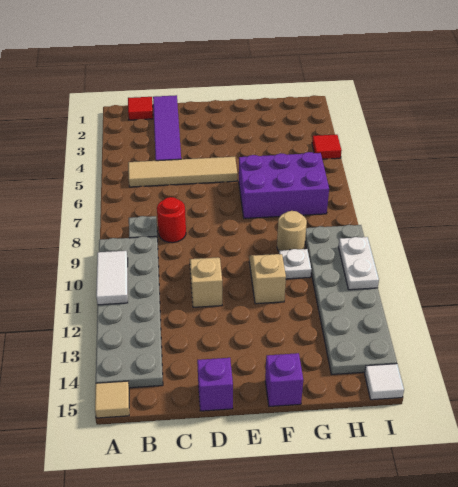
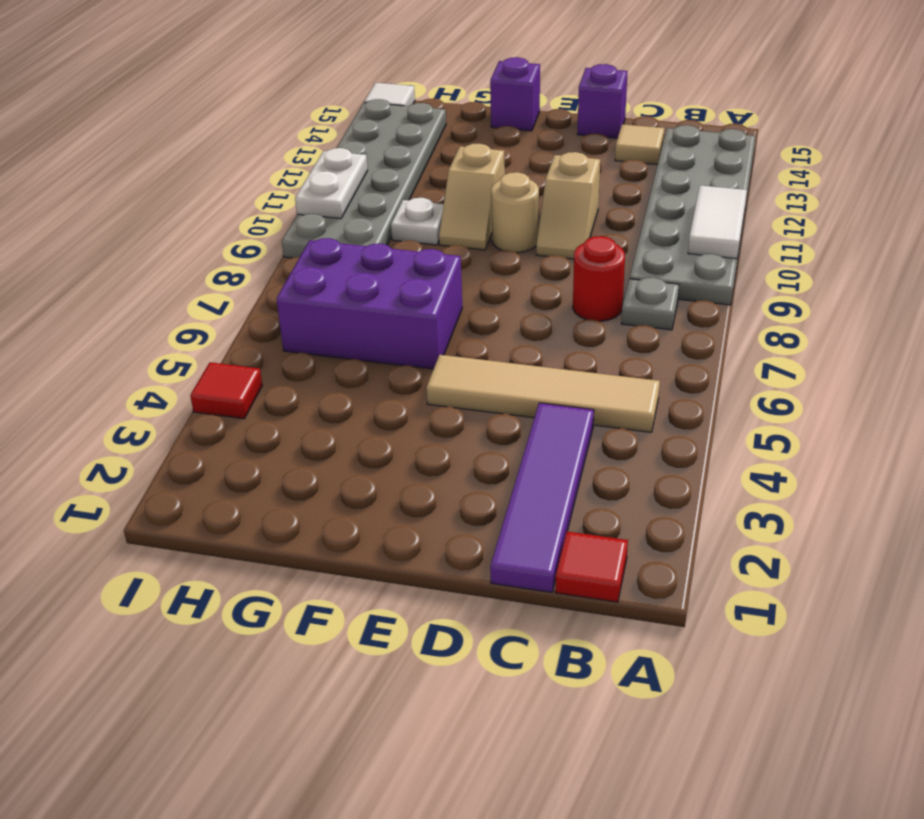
tan tile A15 level 1 -> tan tile C14 level 1
tan round brick G9 level 1 -> tan round brick E10 level 1

